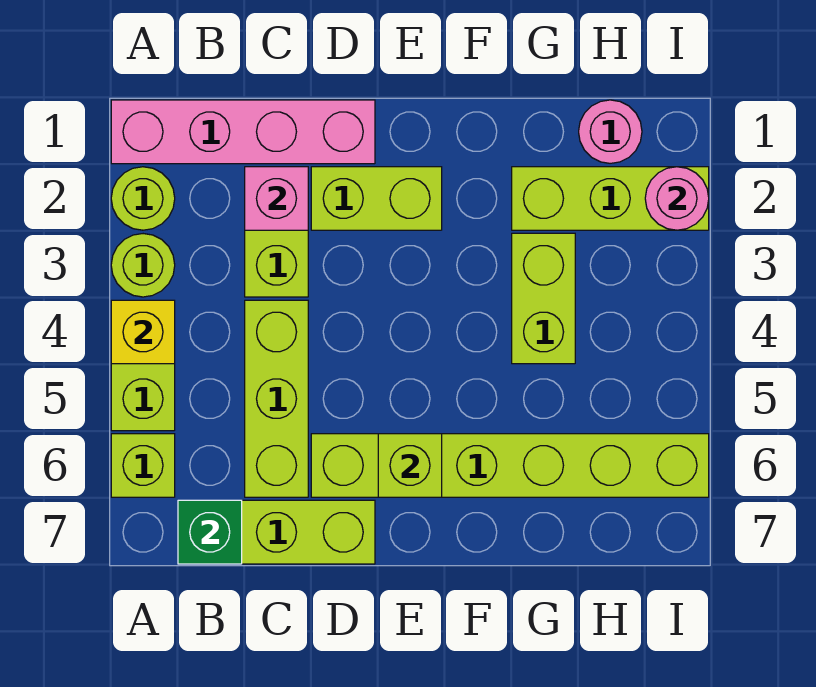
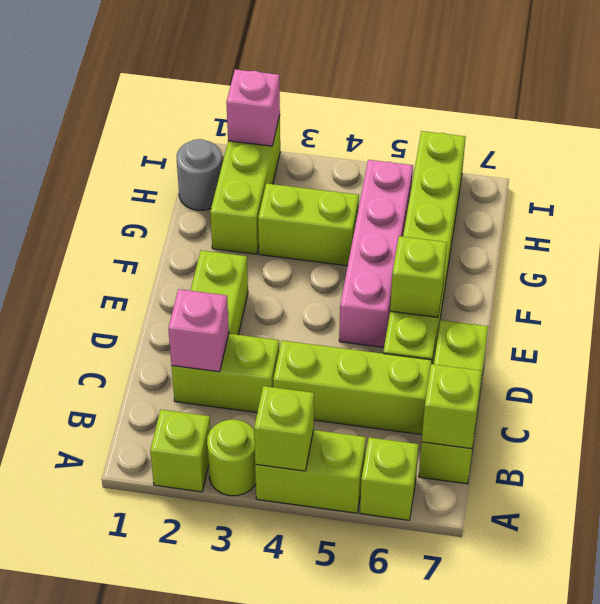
pink brick A1:D1 level 1 -> pink brick E5:H5 level 1
lime round brick A2 level 1 -> lime brick A2 level 1
yellow brick A4 level 2 -> lime brick A4 level 2
green brick B7 level 2 -> lime brick B7 level 2
pink round brick H1 level 1 -> grey round brick H1 level 1
pink round brick I2 level 2 -> pink brick I2 level 2

